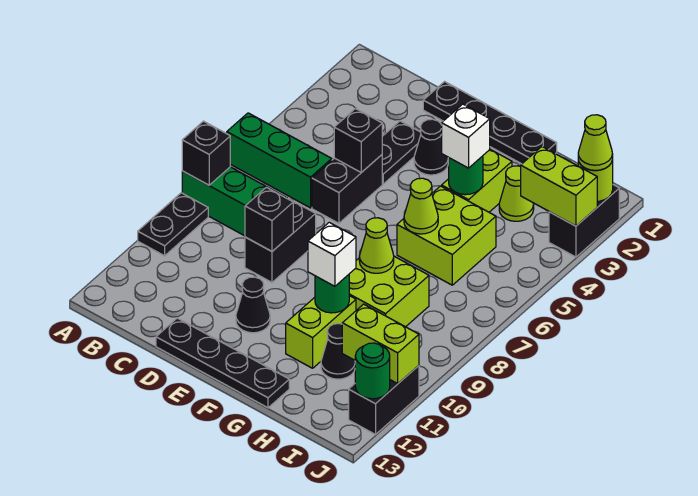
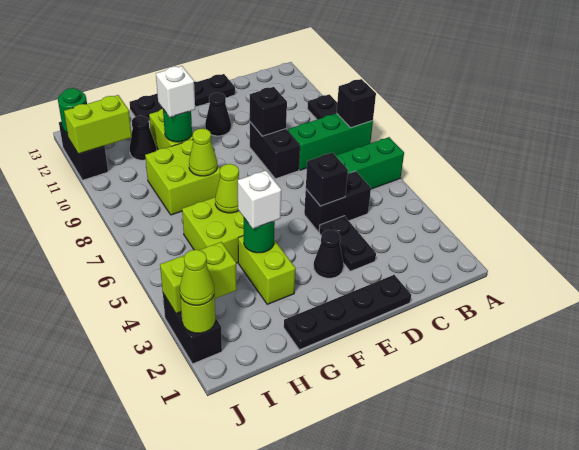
black brick D5:D6 level 1 -> black brick C5:D5 level 1
lime cone H3 level 1 -> none

